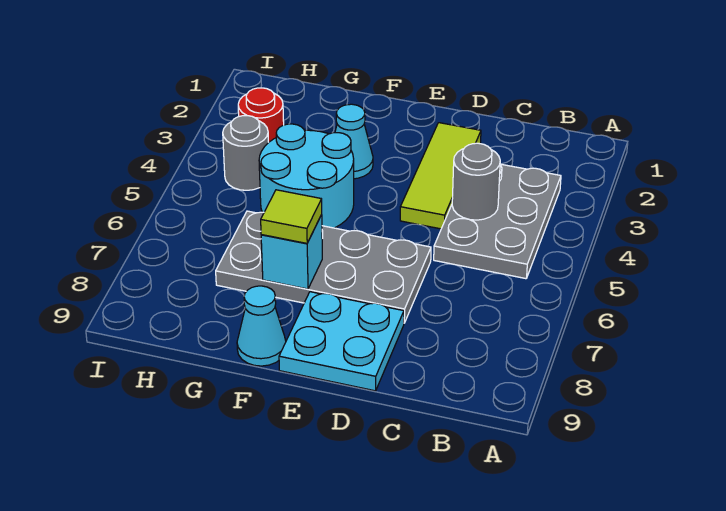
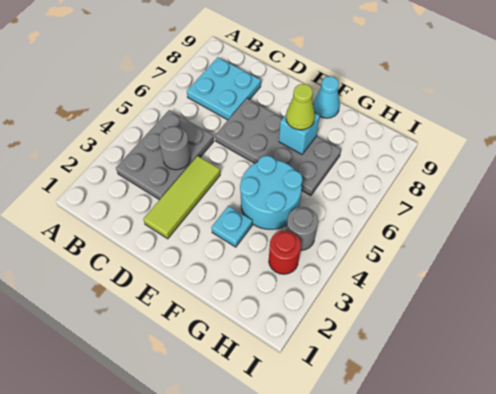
cyan plate D8:E9 level 1 -> cyan plate B7:C8 level 1
cyan cone F3 level 1 -> cyan plate F3 level 1
lime tile F7 level 3 -> lime cone F7 level 3

